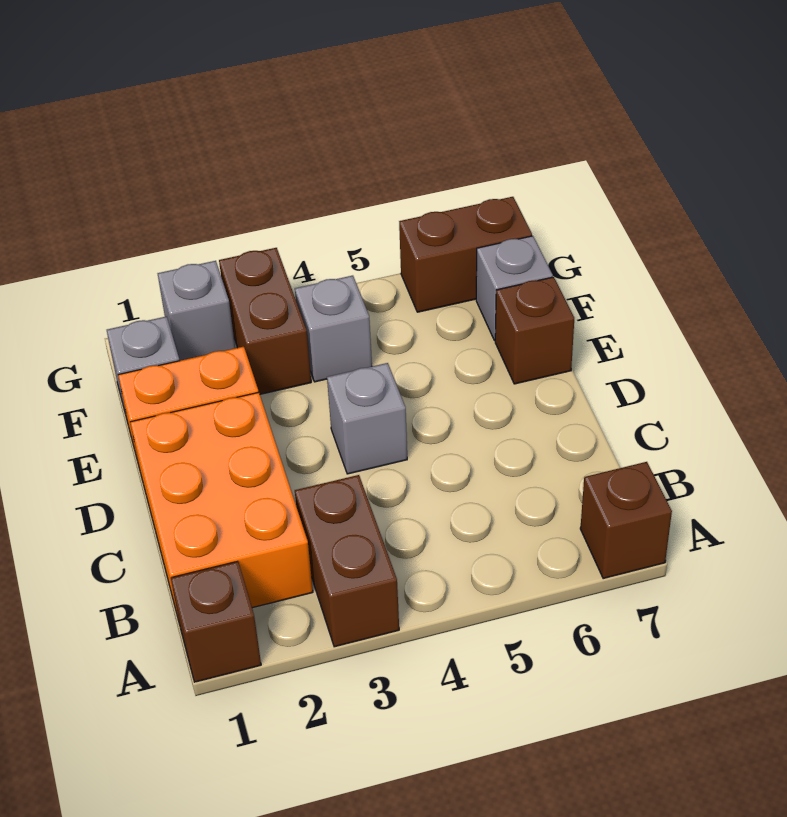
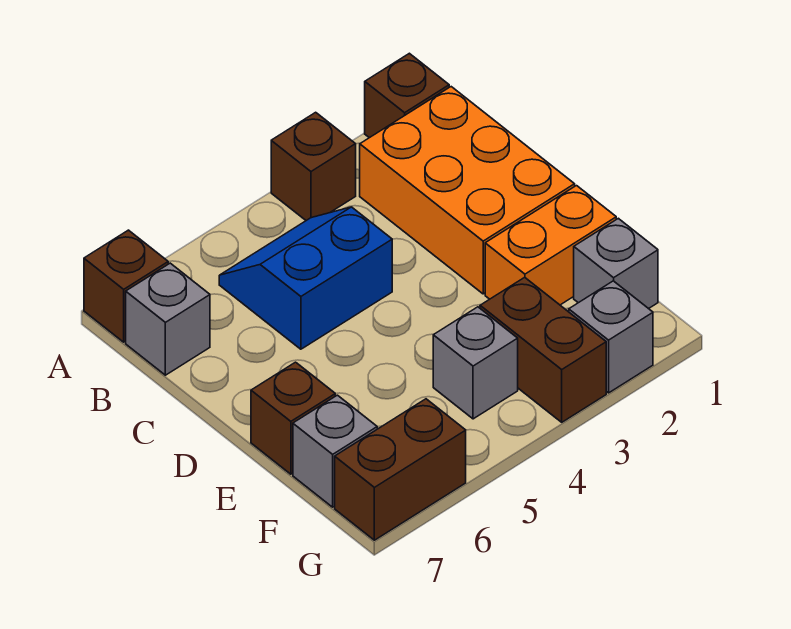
brown brick A3:B3 level 1 -> brown brick A3 level 1
none -> blue slope B4:C5 level 1 top C
grey brick D4 level 1 -> grey brick B7 level 1

